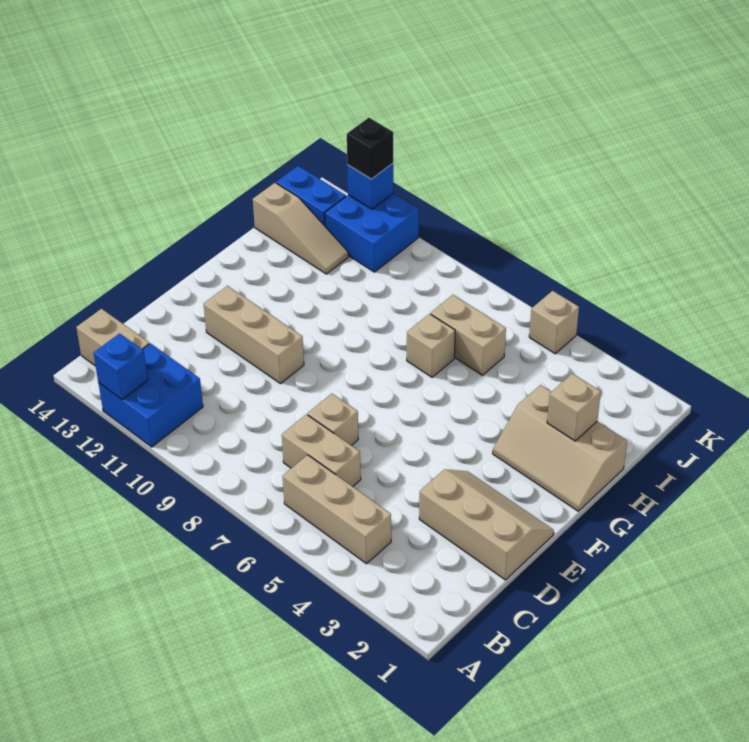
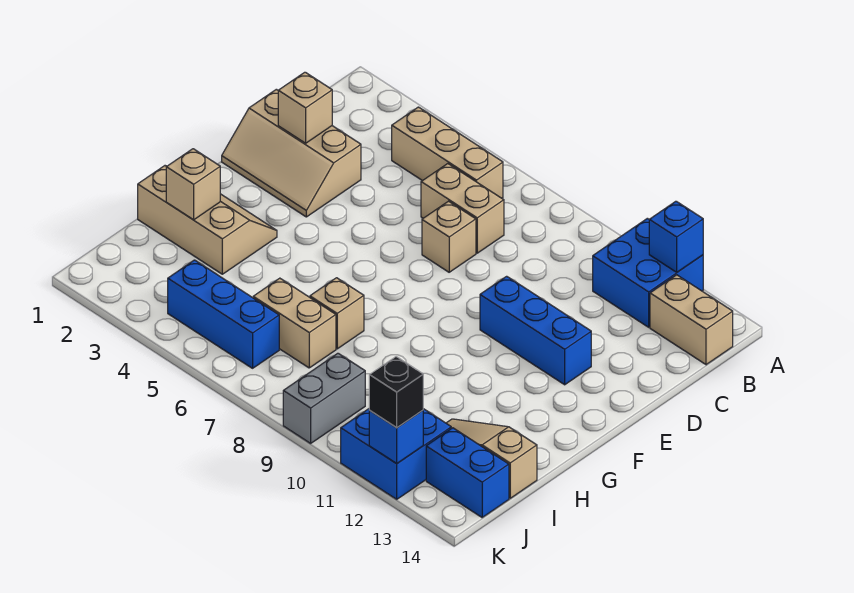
tan brick E10:E12 level 1 -> blue brick E10:E12 level 1
none -> blue brick J4:J6 level 1
none -> grey brick J9:K9 level 1
tan brick K5 level 1 -> tan brick D2 level 2

